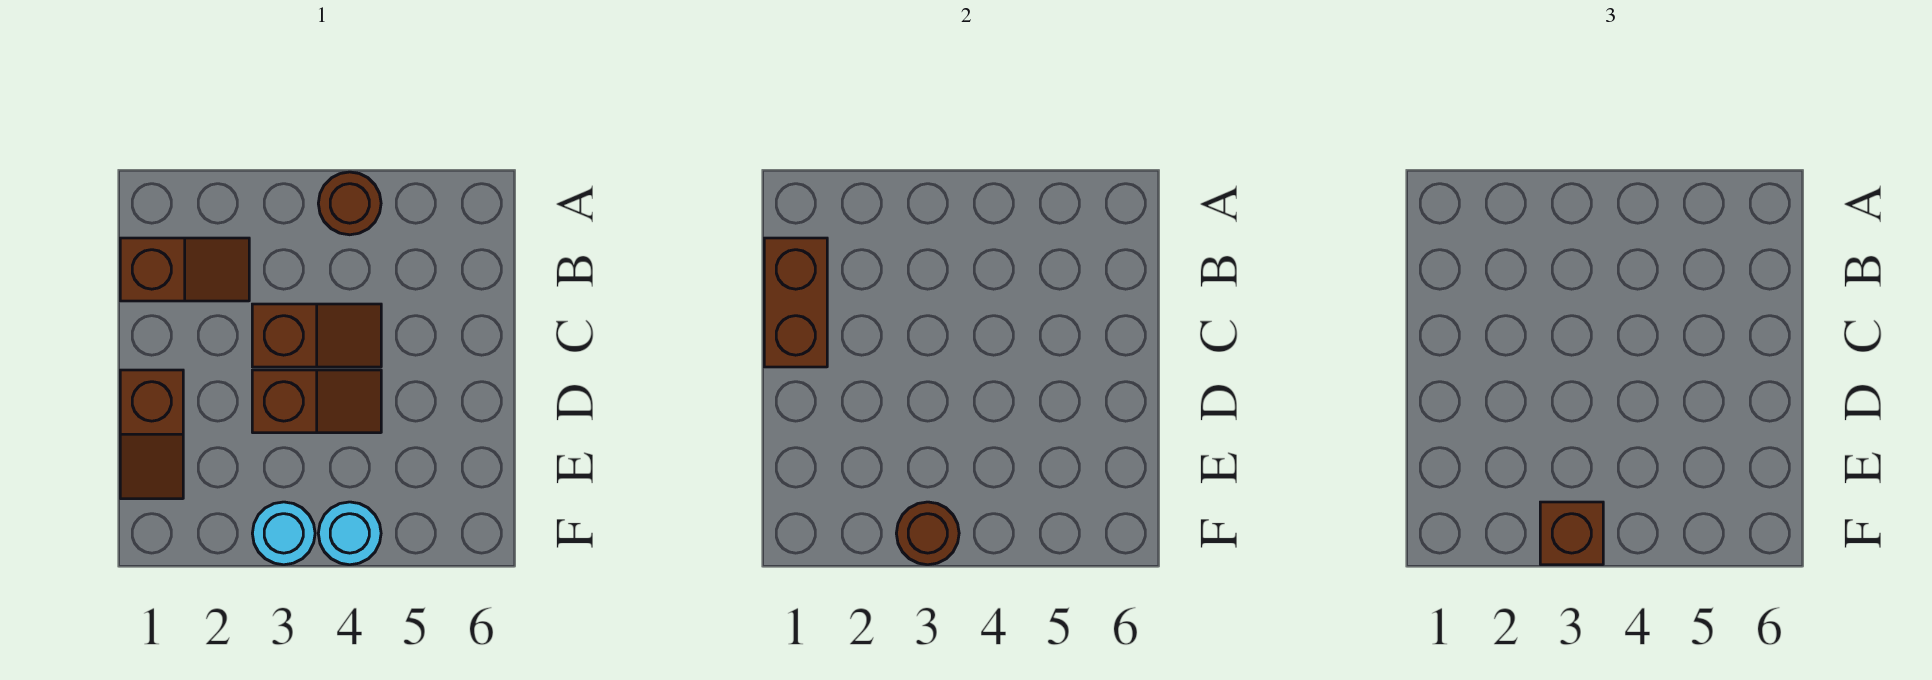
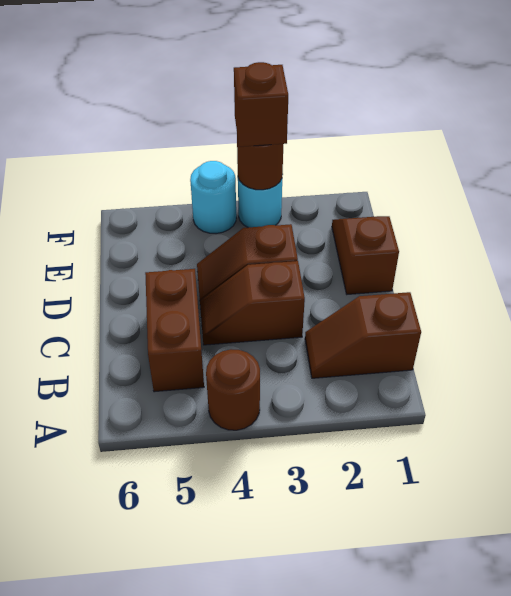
brown brick B1:C1 level 2 -> brown brick B5:C5 level 1

